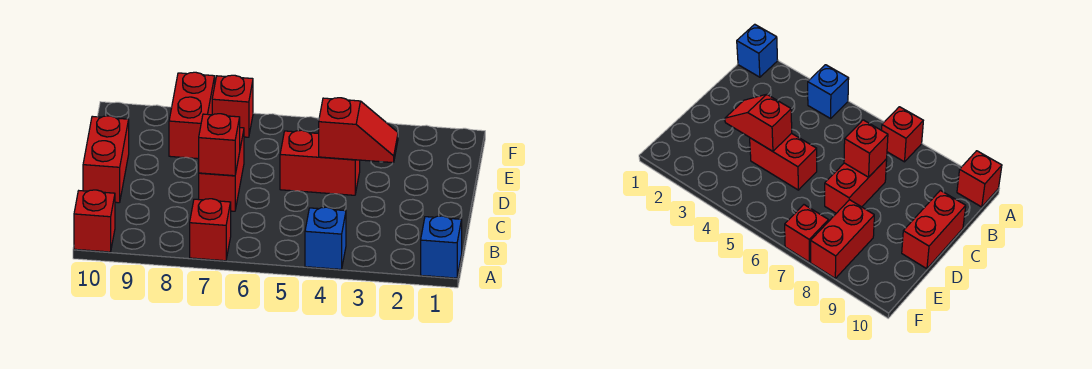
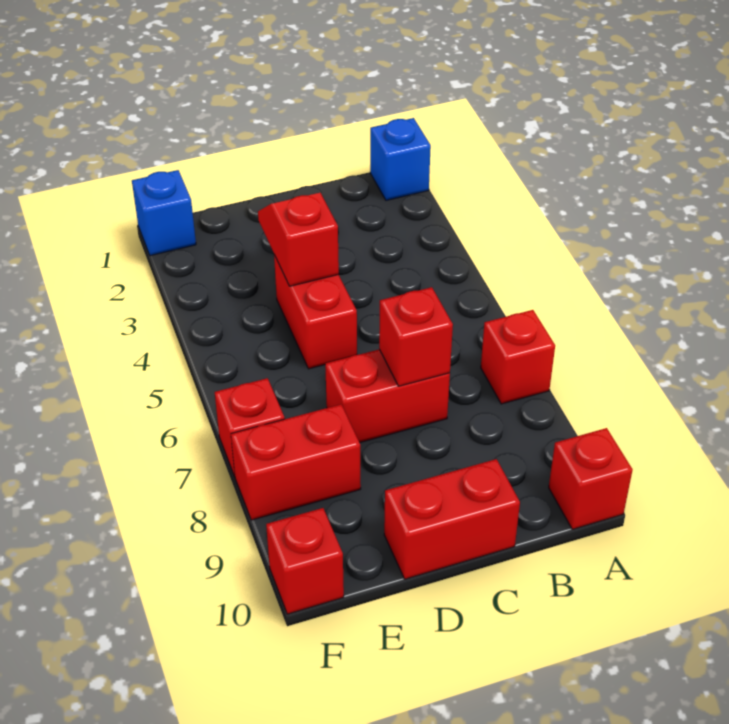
blue brick A4 level 1 -> blue brick F1 level 1
none -> red brick F10 level 1

